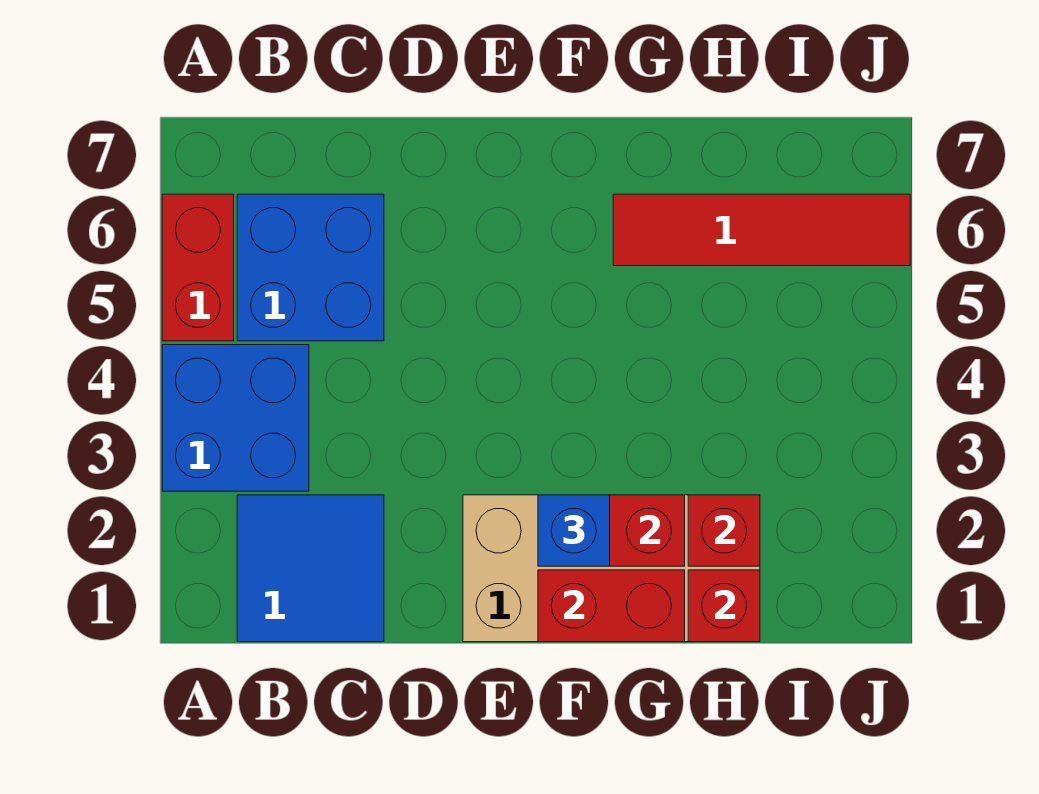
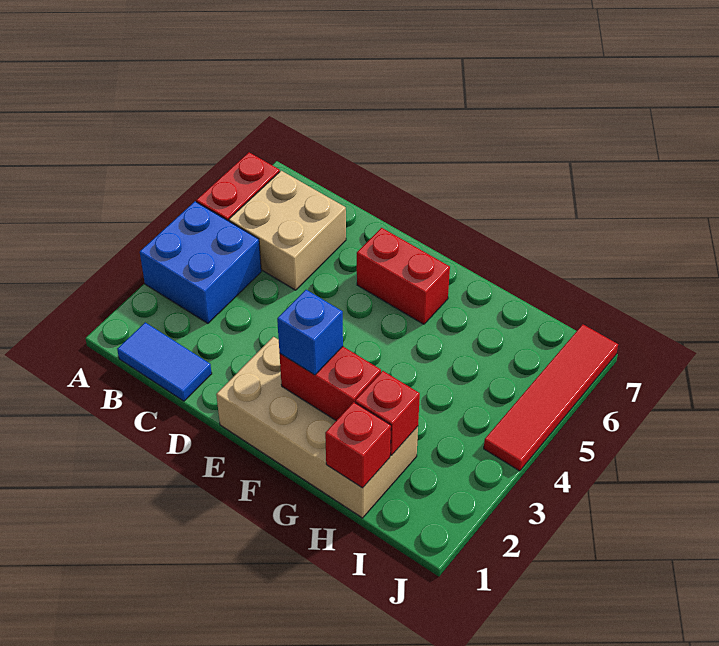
blue tile B1:C2 level 1 -> blue tile B1:C1 level 1
blue brick B5:C6 level 1 -> tan brick B5:C6 level 1
red brick F1:G1 level 2 -> red brick E6:F6 level 1
red tile G6:J6 level 1 -> red tile J4:J7 level 1

